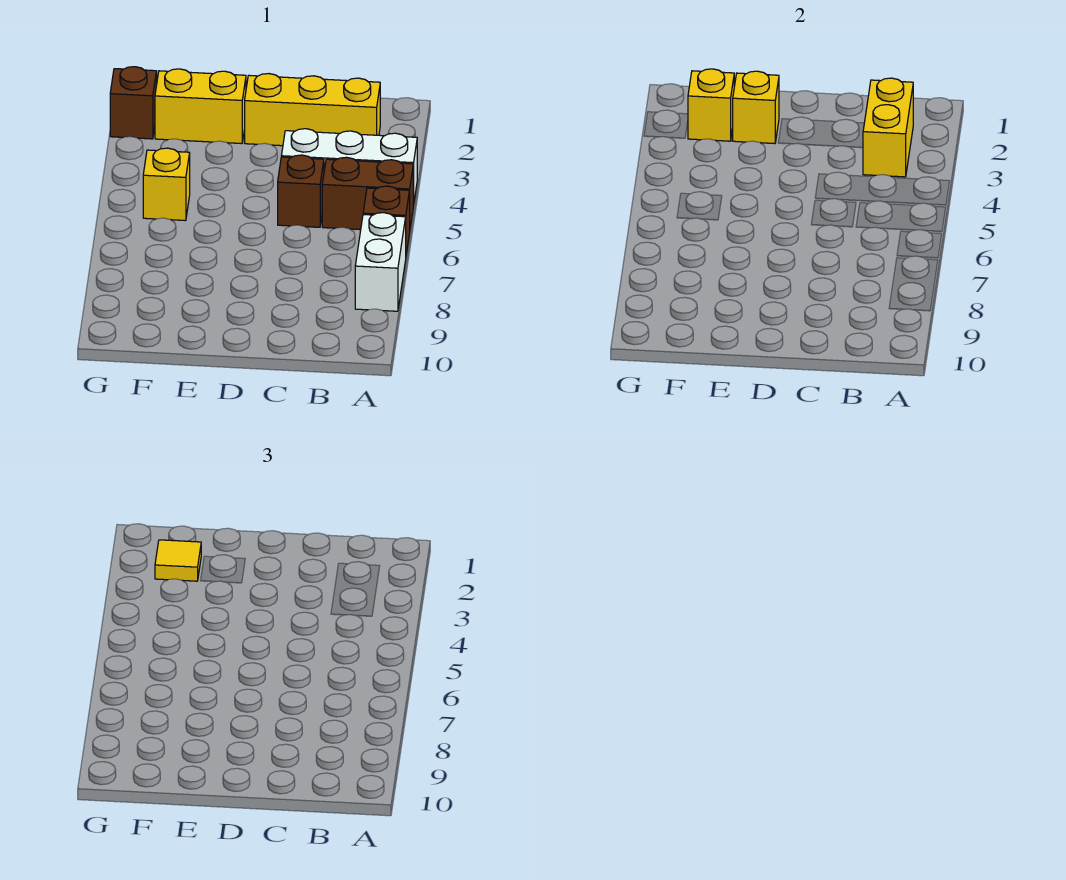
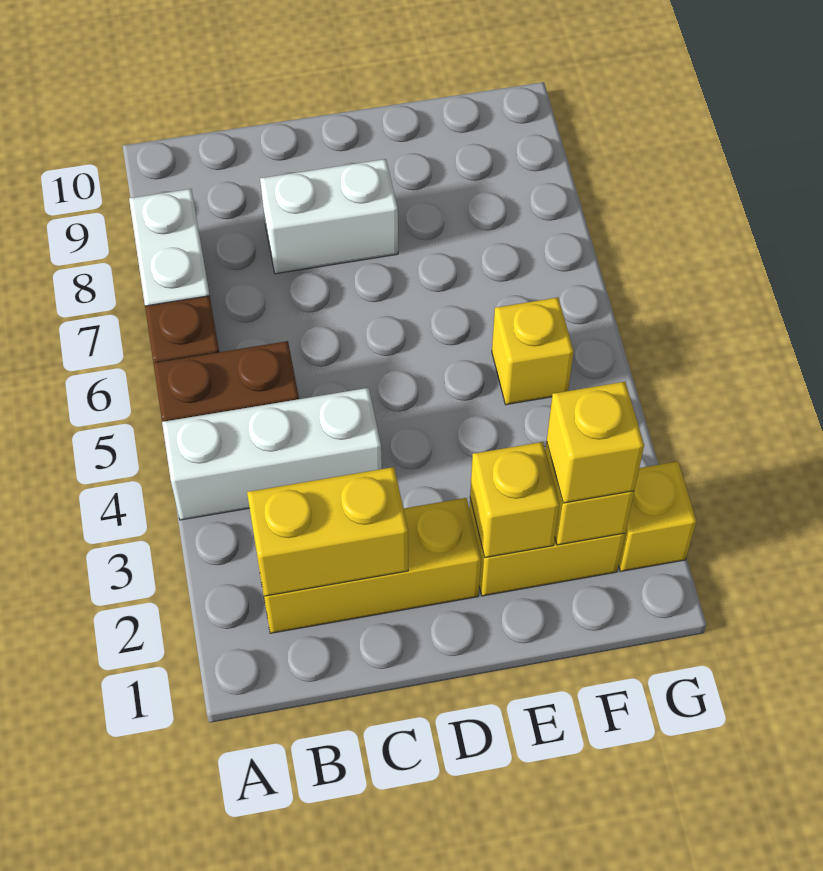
yellow brick B2:B3 level 2 -> yellow brick B2:C2 level 2
brown brick C5 level 1 -> none
none -> white brick C8:D8 level 1
yellow tile F2 level 3 -> yellow brick F2 level 3
brown brick G2 level 1 -> yellow brick G2 level 1

